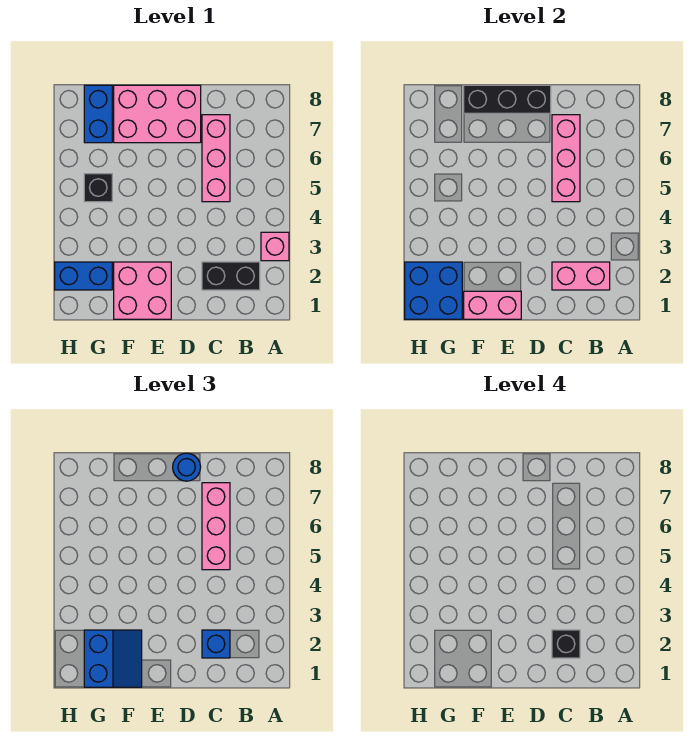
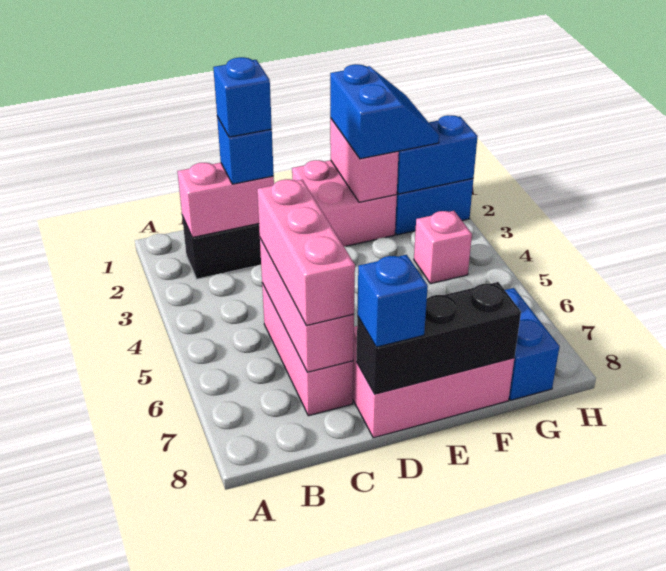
pink brick A3 level 1 -> pink brick G4 level 1
black brick C2 level 4 -> blue brick C2 level 4
blue round brick D8 level 3 -> blue brick D8 level 3
pink brick E1:F1 level 2 -> pink brick F1:F2 level 2
blue slope F1:G2 level 3 top G -> blue slope F1:G2 level 3 top F
blue brick G1:H2 level 2 -> blue brick G2:H2 level 2
black brick G5 level 1 -> none

